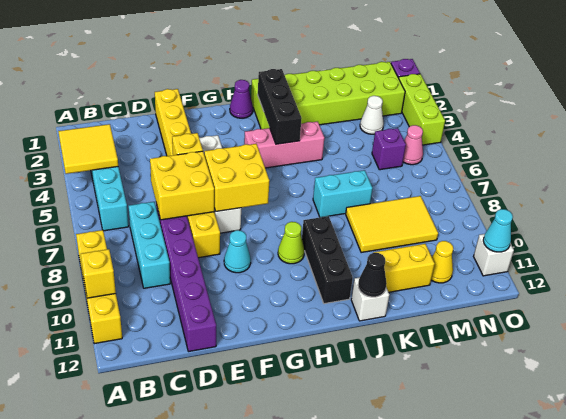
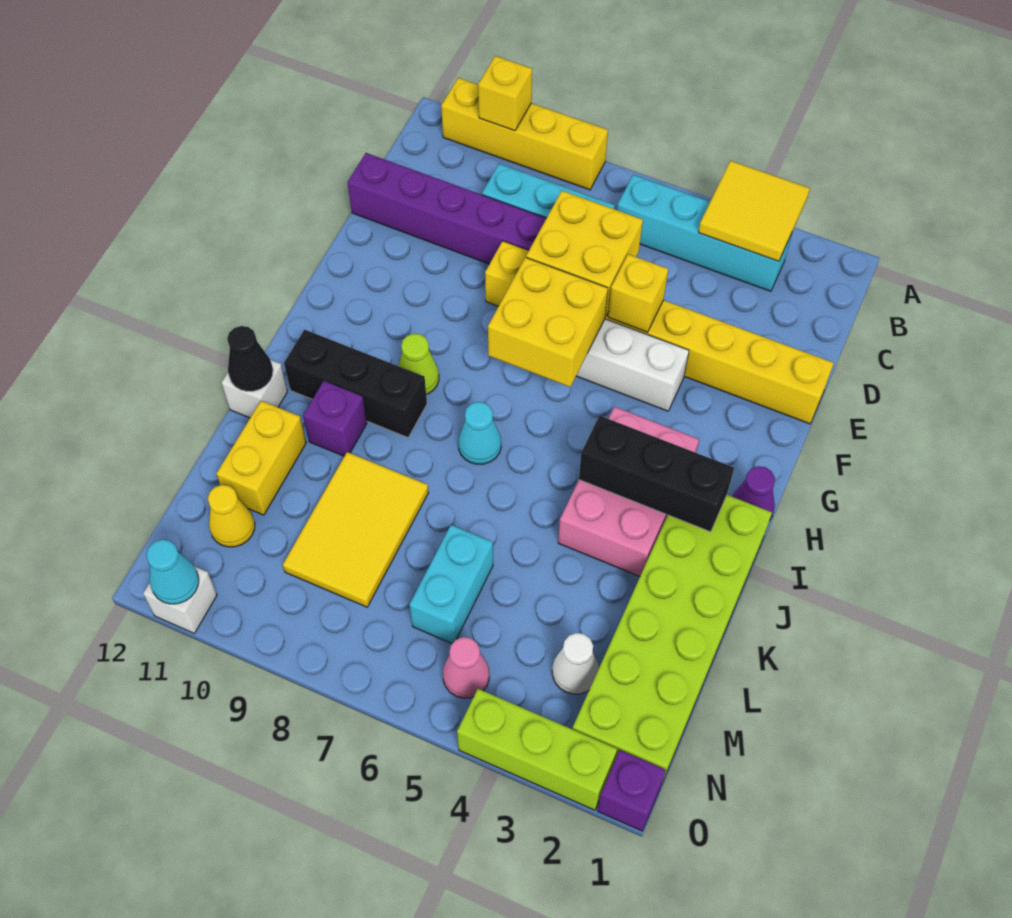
cyan cone F9 level 1 -> cyan cone I7 level 1
pink brick H4:J4 level 1 -> pink brick H3:J4 level 1
cyan brick J7:K7 level 1 -> cyan brick L6:M6 level 1
purple brick M5 level 1 -> purple brick J10 level 1

